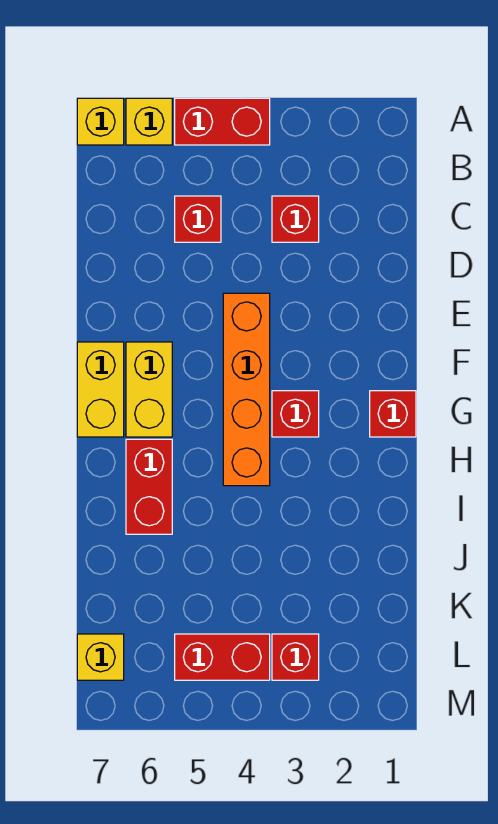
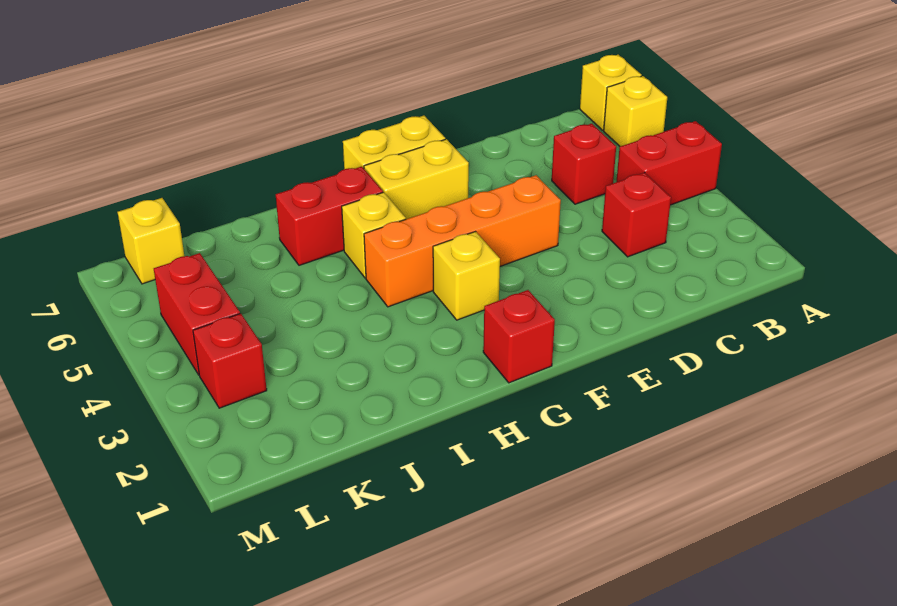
red brick A4:A5 level 1 -> red brick A4:B4 level 1
red brick G3 level 1 -> yellow brick G3 level 1
none -> yellow brick H5 level 1

